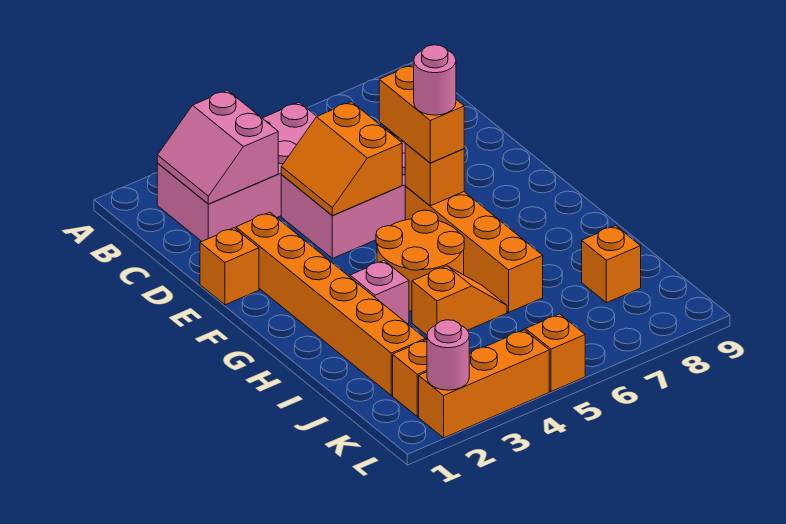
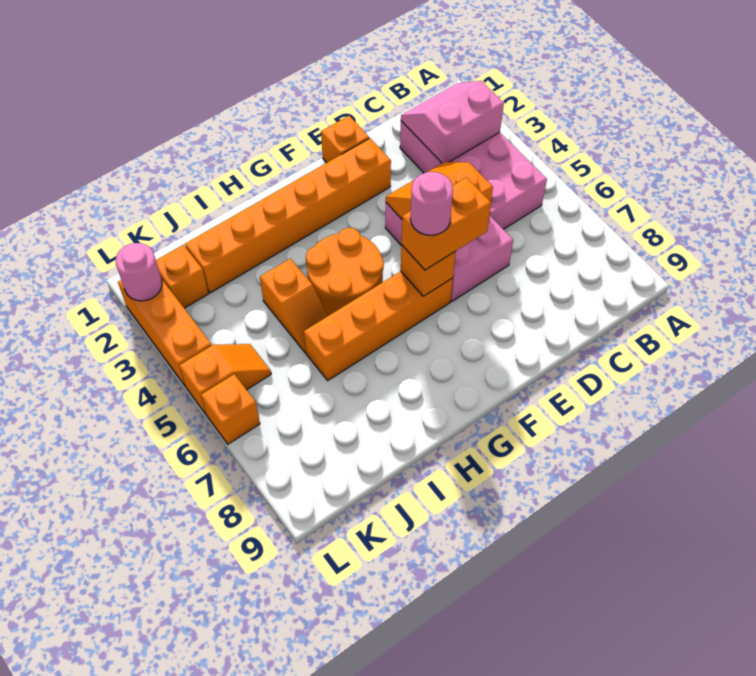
pink brick H3 level 1 -> none
orange brick J8 level 1 -> orange brick L6 level 1

